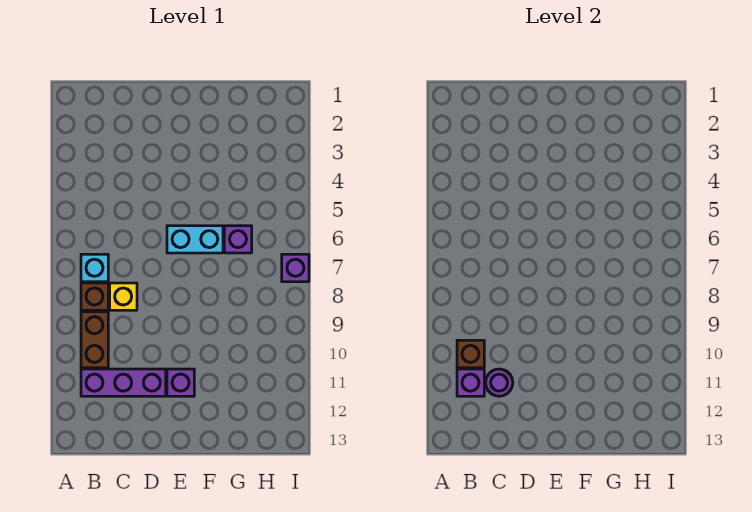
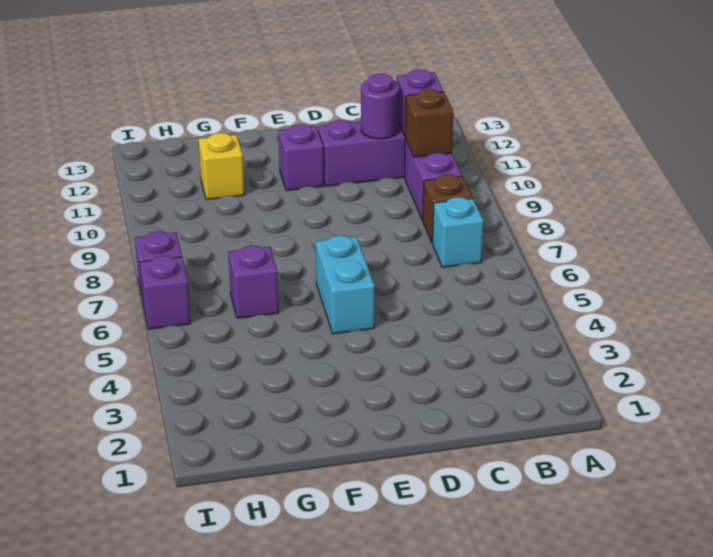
brown brick B9:B10 level 1 -> purple brick B9:B10 level 1
yellow brick C8 level 1 -> yellow brick G11 level 1
cyan brick E6:F6 level 1 -> cyan brick E5:E6 level 1
none -> purple brick I6 level 1

